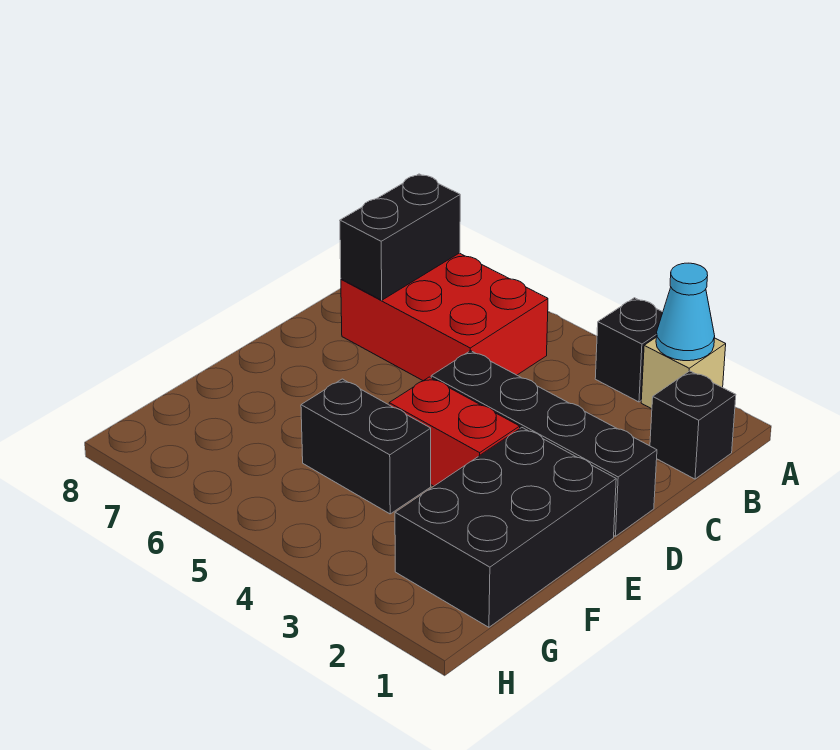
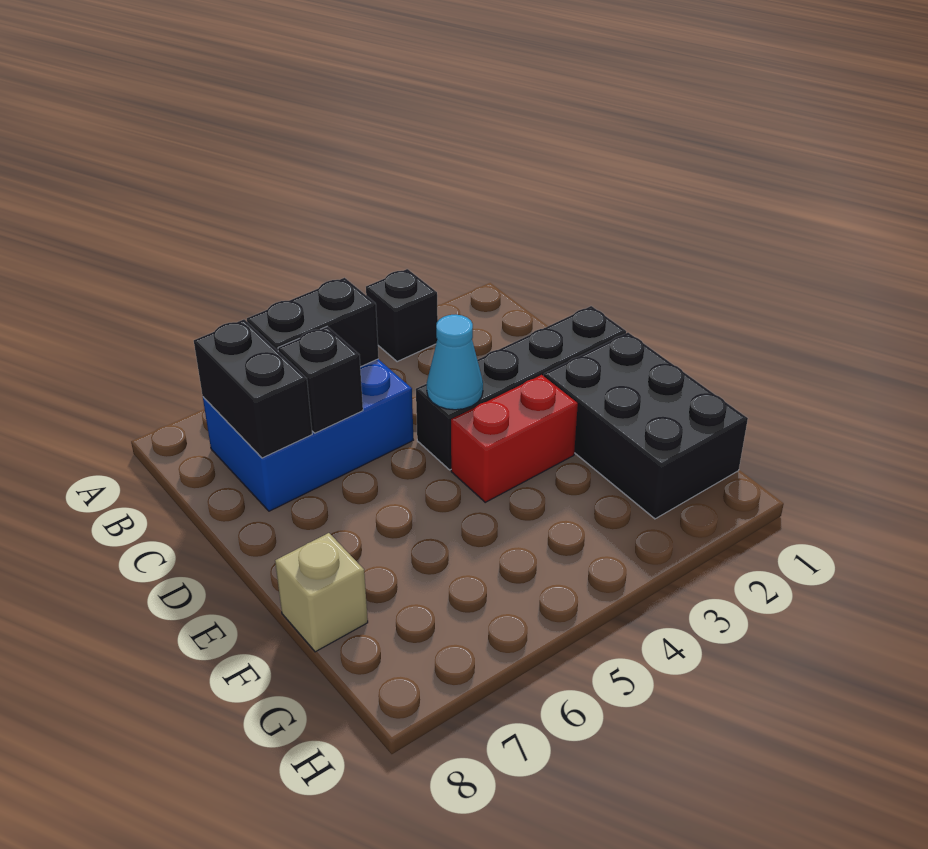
tan brick A2 level 1 -> tan brick F8 level 1
cyan cone A2 level 2 -> cyan cone D4 level 2
black brick B1 level 1 -> black brick C6 level 2
red brick B5:C7 level 1 -> blue brick B5:C7 level 1
black brick F4:F5 level 1 -> black brick B5:B6 level 2

